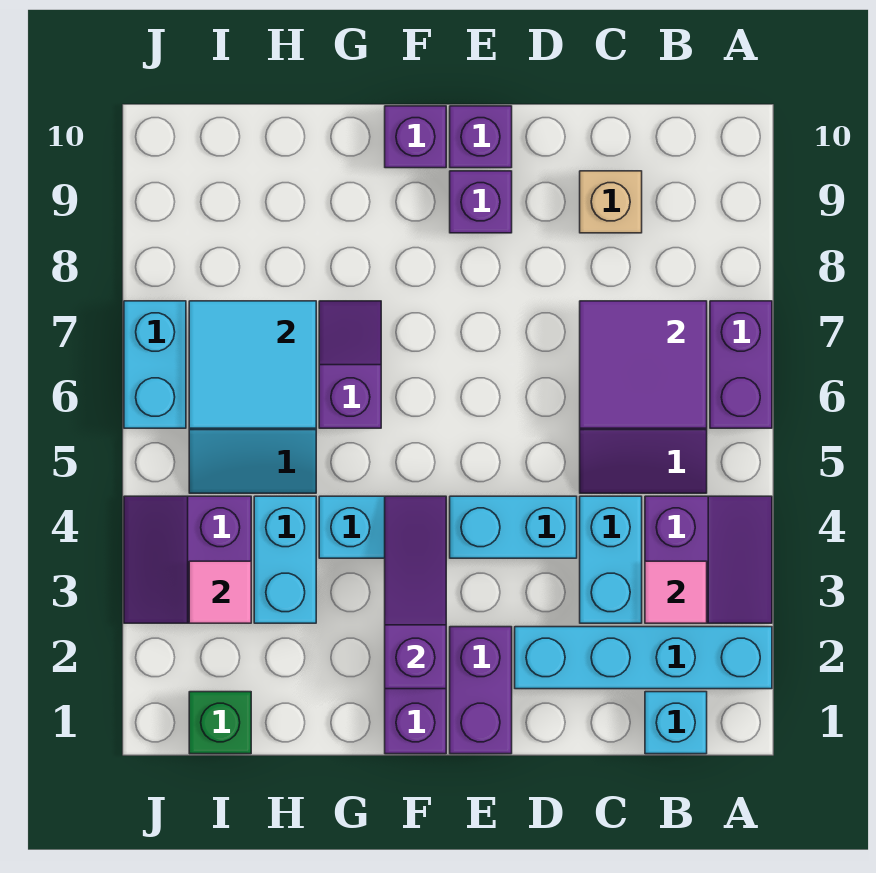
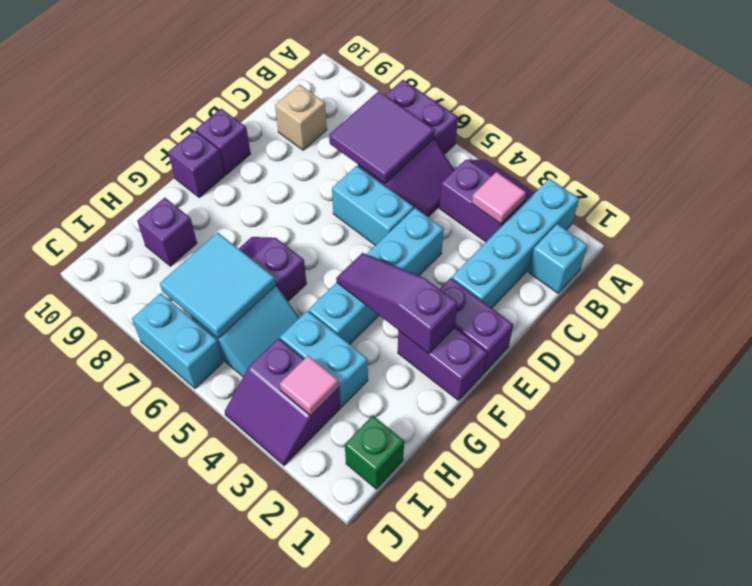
cyan brick C3:C4 level 1 -> cyan brick D5:D6 level 1
purple brick E9 level 1 -> purple brick H9 level 1

